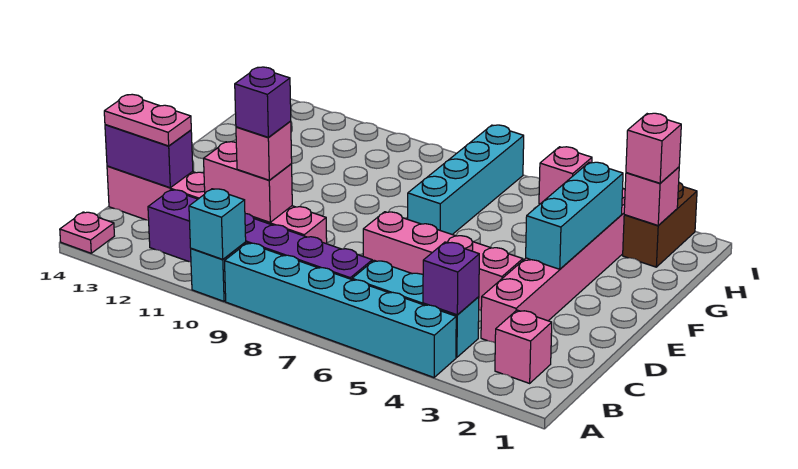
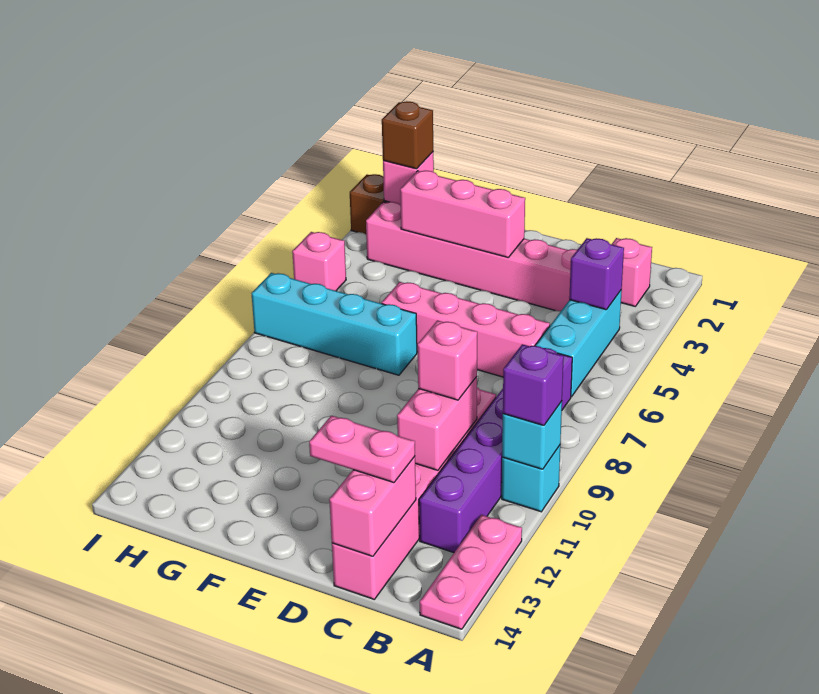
cyan brick A4:A9 level 1 -> none
pink plate A14 level 1 -> pink plate A12:A14 level 1
purple brick C10 level 4 -> purple brick A10 level 3
purple brick C13:C14 level 2 -> pink brick C13:C14 level 2
pink plate C13:C14 level 3 -> pink plate C13:D13 level 3
pink brick D4:D7 level 1 -> pink brick C6:F6 level 1
cyan brick E3:G3 level 2 -> pink brick E3:G3 level 2
pink brick H2 level 3 -> brown brick H2 level 3

